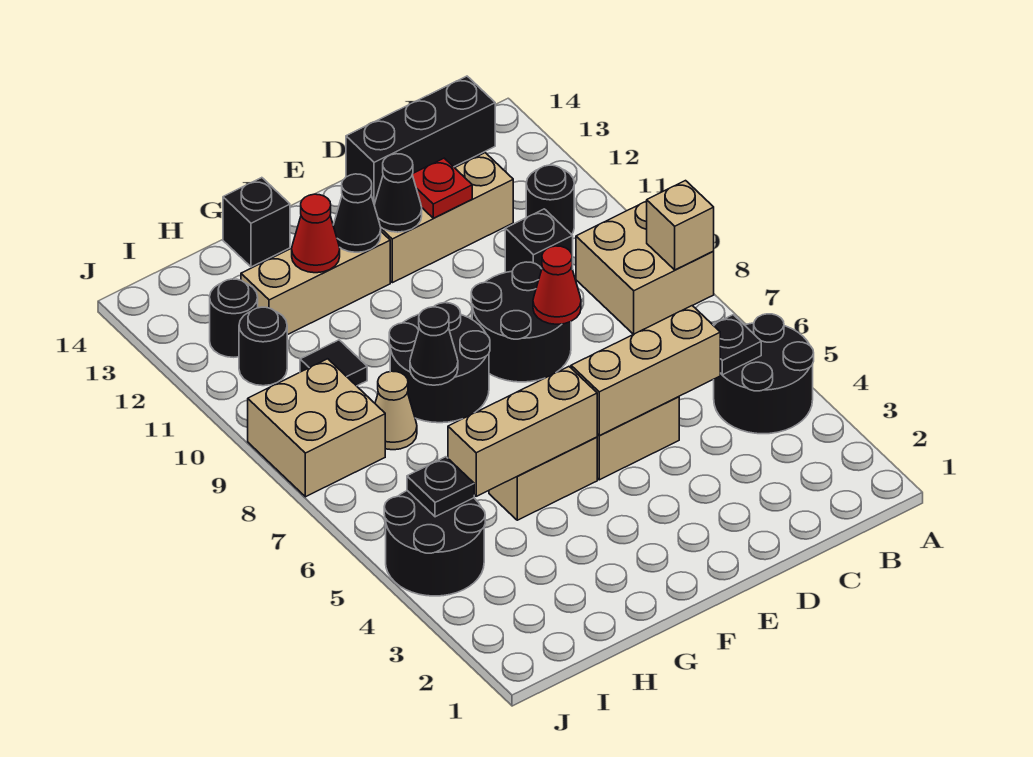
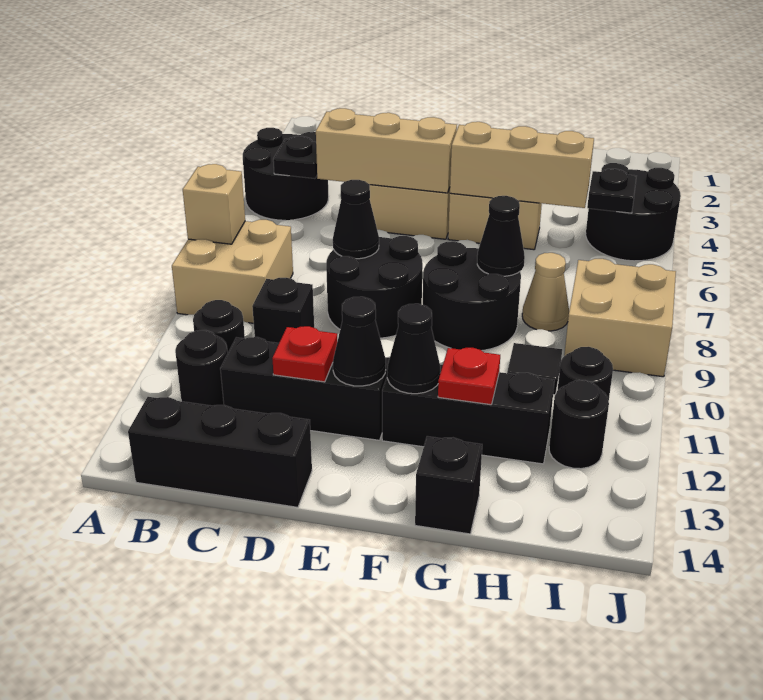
none -> black round brick B12 level 1
tan brick C12:E12 level 1 -> black brick C12:E12 level 1
red cone D8 level 2 -> black cone D8 level 2
tan brick F12:H12 level 1 -> black brick F12:H12 level 1
red cone G12 level 2 -> red plate G12 level 2

